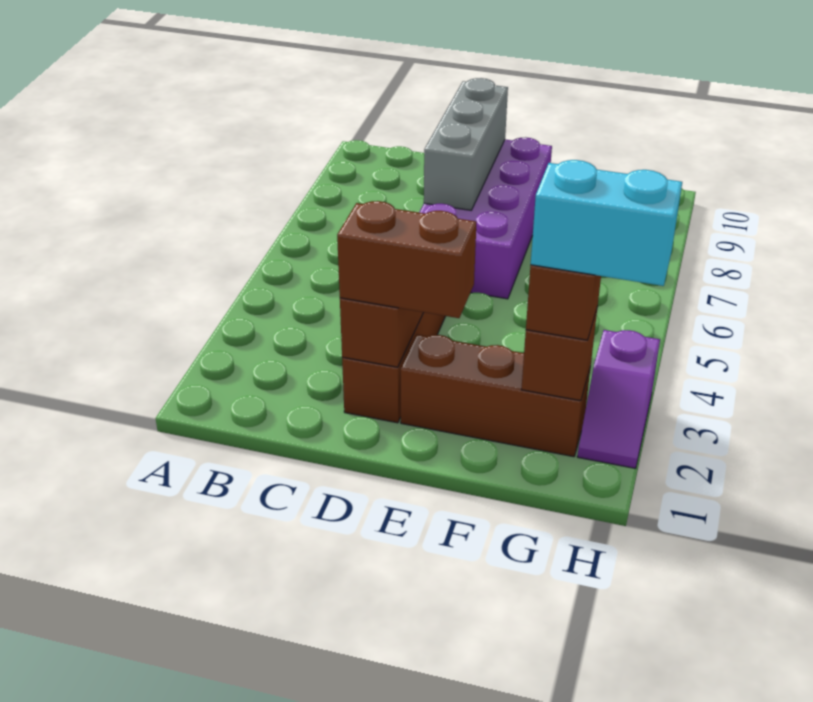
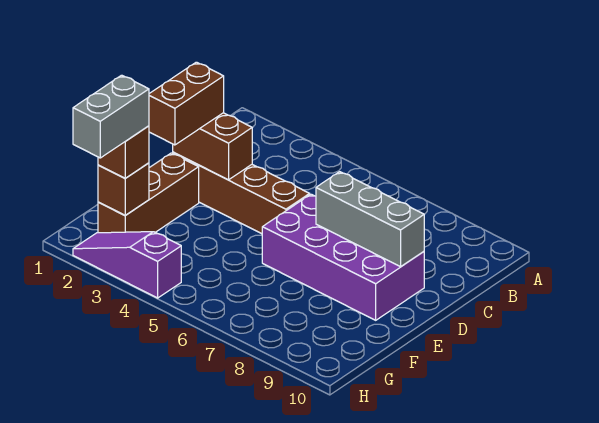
cyan brick G2:H2 level 4 -> grey brick G2:H2 level 4
purple slope H2:H3 level 1 top 3 -> purple slope H2:H4 level 1 top 4

